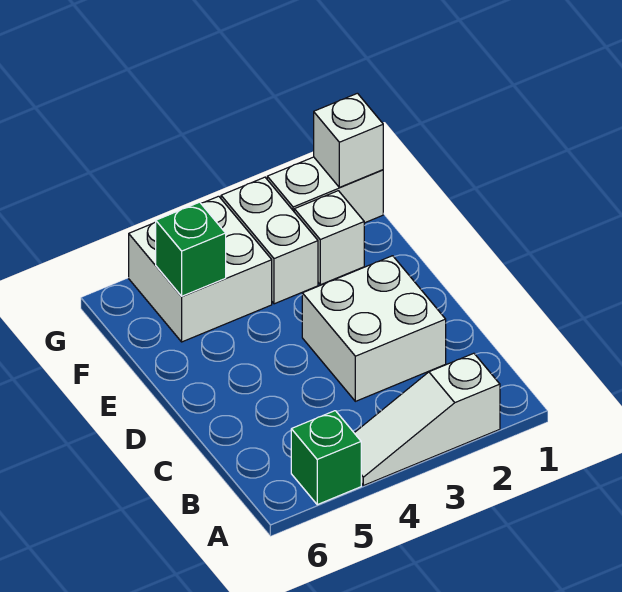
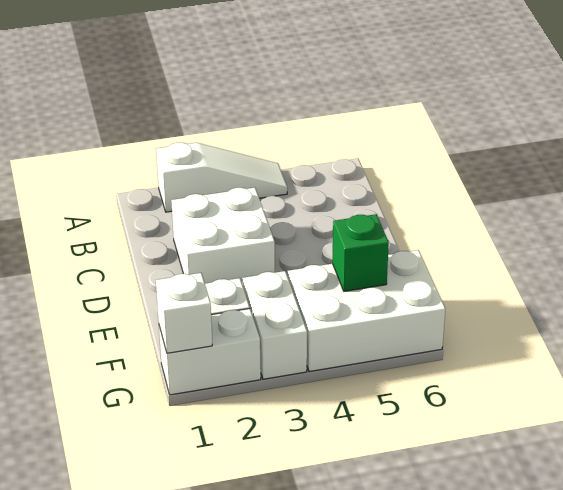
green brick A5 level 1 -> none
white brick F4:G5 level 1 -> white brick F4:G6 level 1

